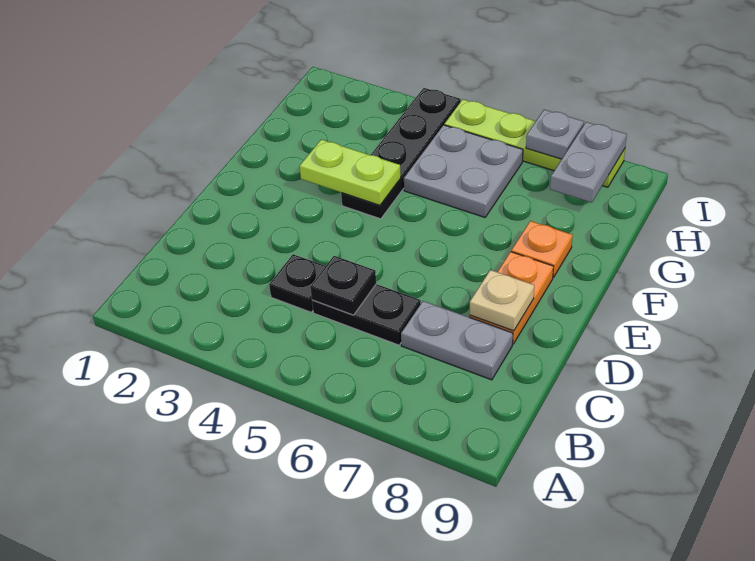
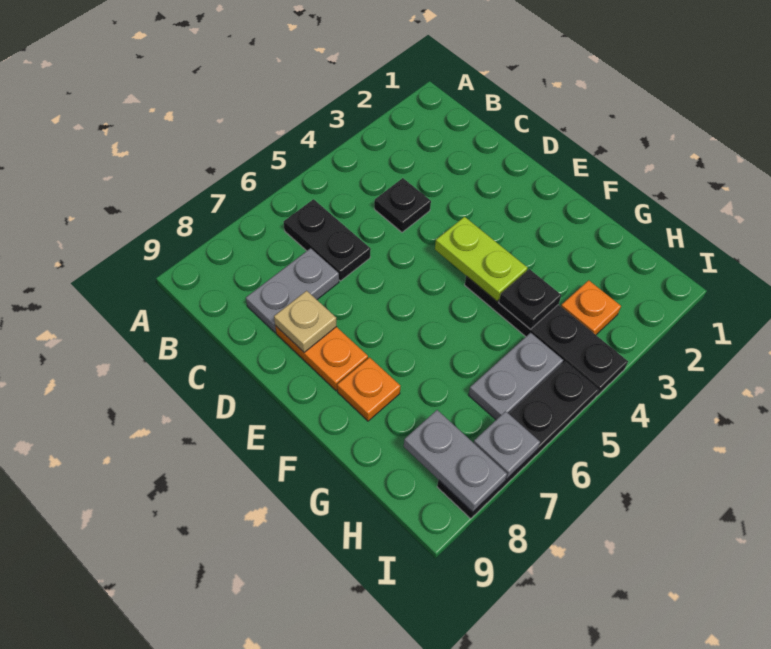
black plate C5:C6 level 1 -> black plate B6:C6 level 1
black plate C5 level 2 -> black plate G4 level 2
lime plate F3:F4 level 2 -> lime plate E4:F4 level 2
grey plate G5:H6 level 1 -> grey plate H5:H6 level 1
none -> orange plate H3 level 1
lime plate I5:I8 level 1 -> black plate I5:I8 level 1

